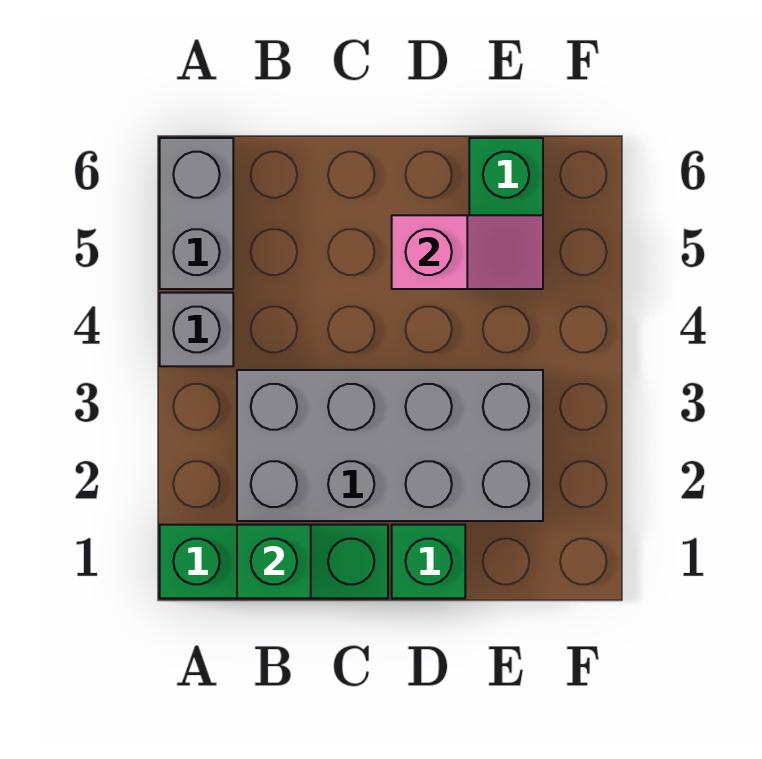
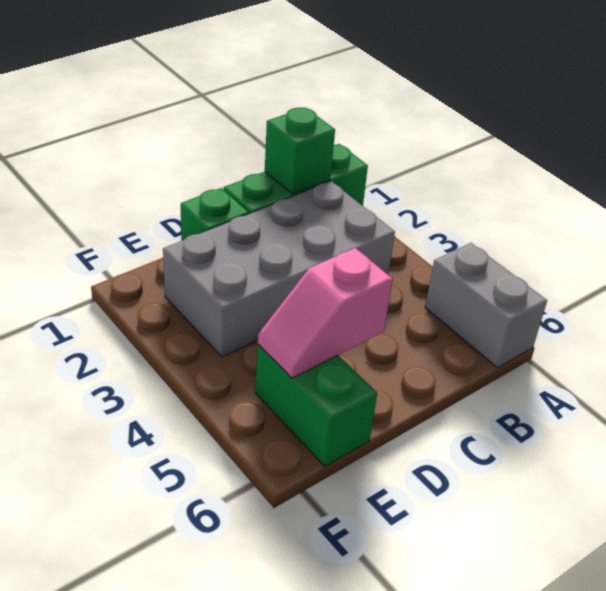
grey brick A4 level 1 -> none

